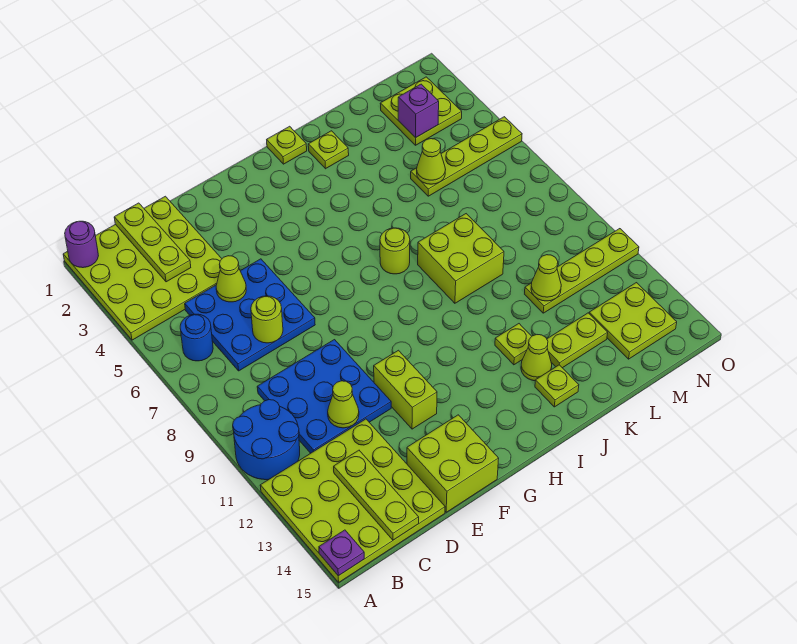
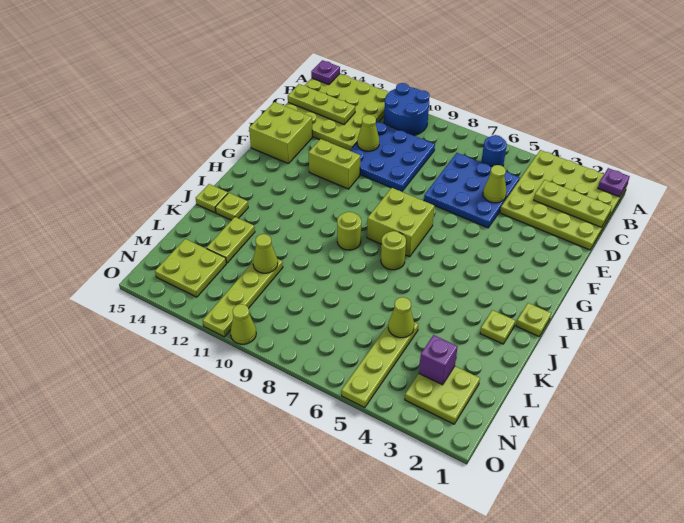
purple round brick A1 level 2 -> purple plate A1 level 2
lime round brick D7 level 2 -> lime round brick I9 level 1
lime brick J8:K9 level 1 -> lime brick G7:H8 level 1
lime plate J12 level 1 -> lime plate J15 level 1
lime cone J13 level 1 -> lime cone O10 level 1

